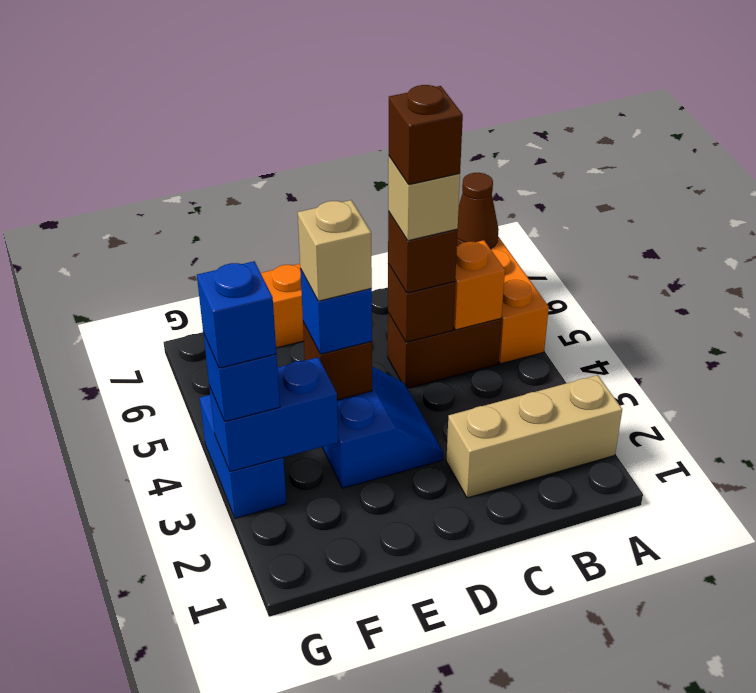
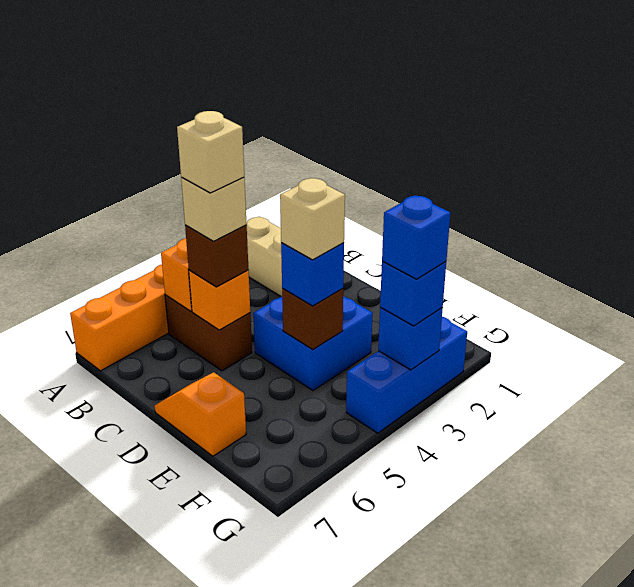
brown cone A7 level 2 -> none
brown brick C5 level 2 -> orange brick C5 level 2
brown brick C5 level 5 -> tan brick C5 level 5
blue slope D3:E4 level 1 top E -> blue brick D3:E4 level 1
blue brick F3:G3 level 2 -> blue brick G3 level 2
blue brick G3:G4 level 1 -> blue brick G2:G4 level 1

